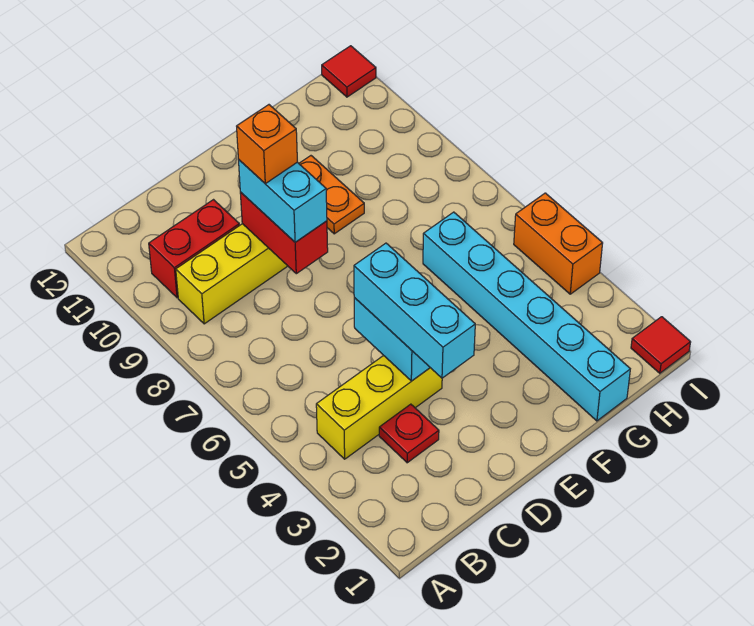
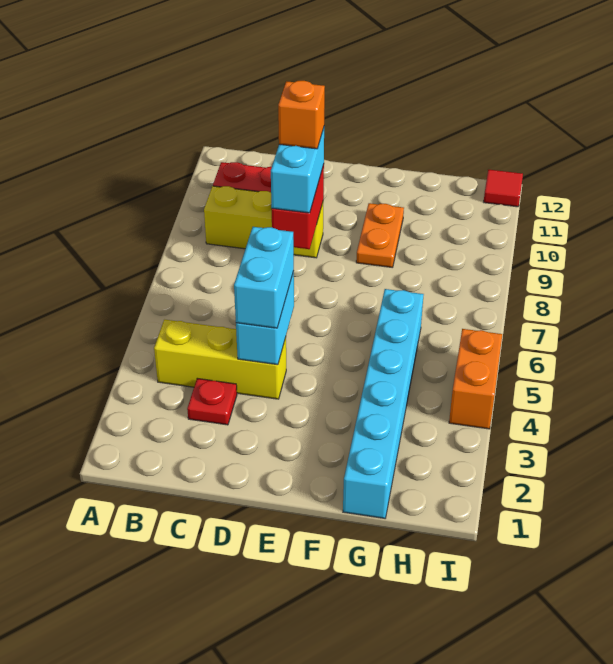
cyan brick D3:D5 level 3 -> cyan brick D4:D5 level 3
red tile I1 level 1 -> none

